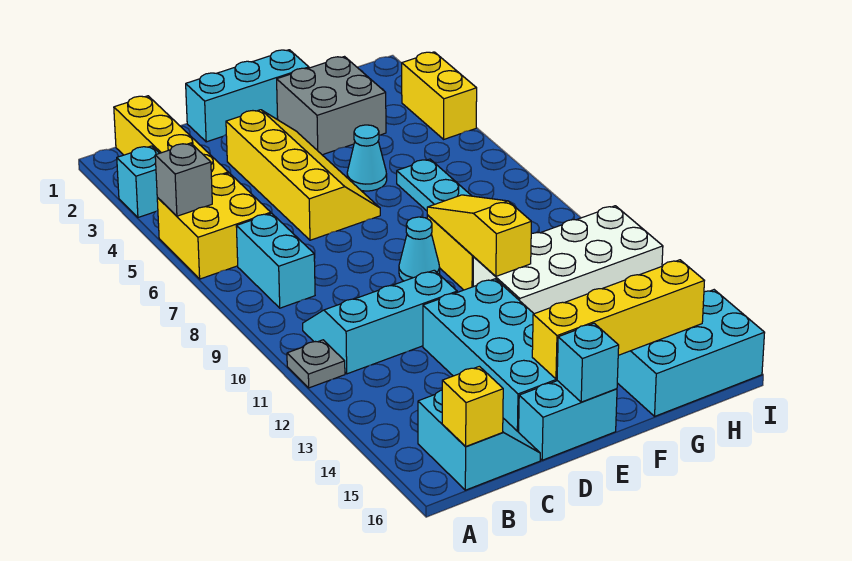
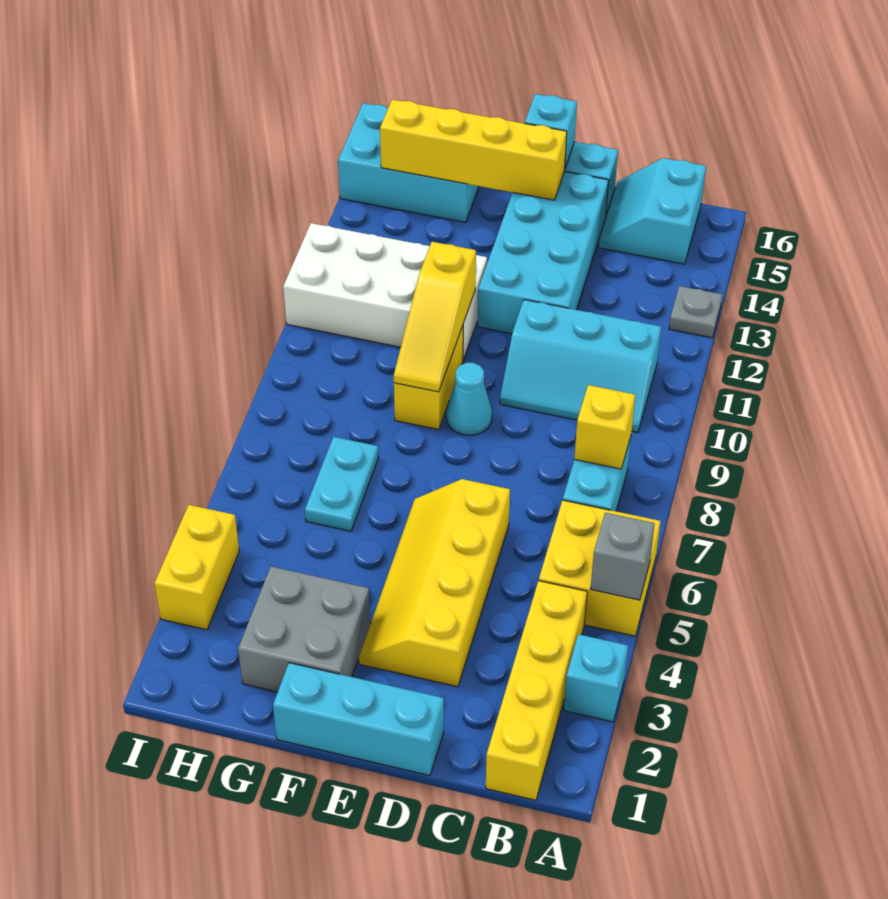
grey plate A11 level 1 -> grey plate A13 level 1
yellow brick B16 level 2 -> yellow brick B8 level 2
cyan cone F5 level 1 -> none

